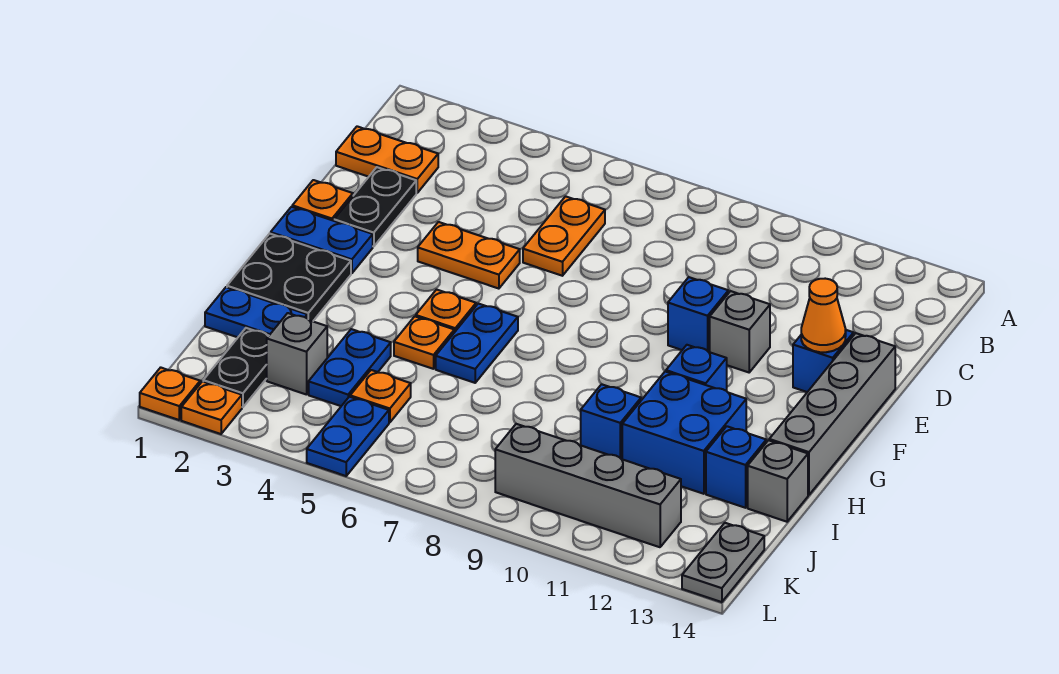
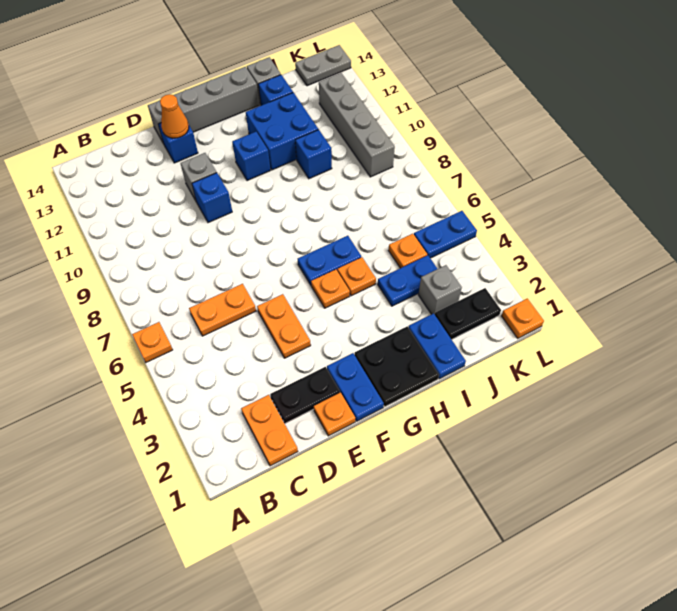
orange plate L2 level 1 -> orange plate A6 level 1

